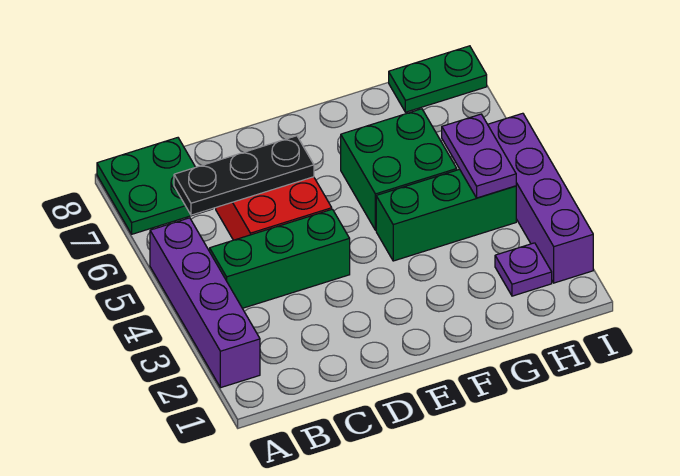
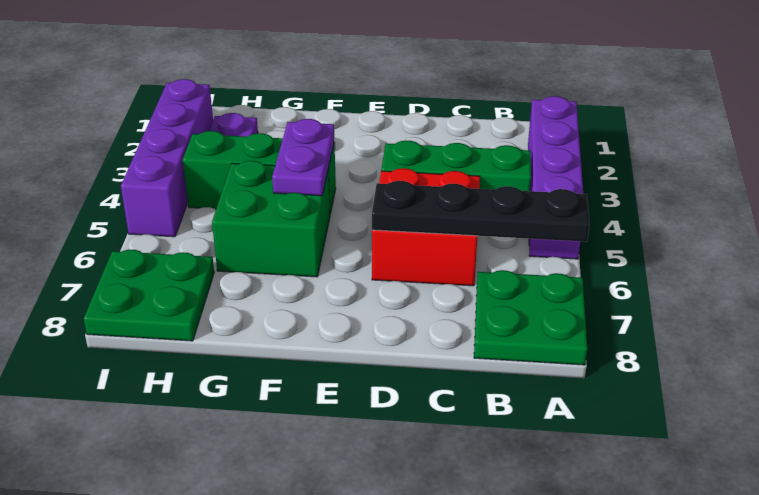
black plate B6:D6 level 2 -> black plate A6:D6 level 2
purple plate H4:H5 level 2 -> purple plate F4:F5 level 2
green plate H8:I8 level 1 -> green plate H7:I8 level 1

